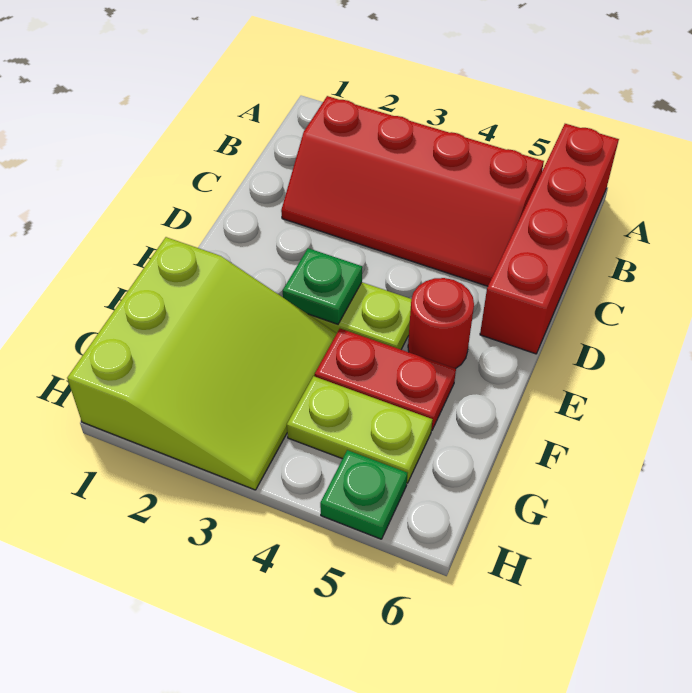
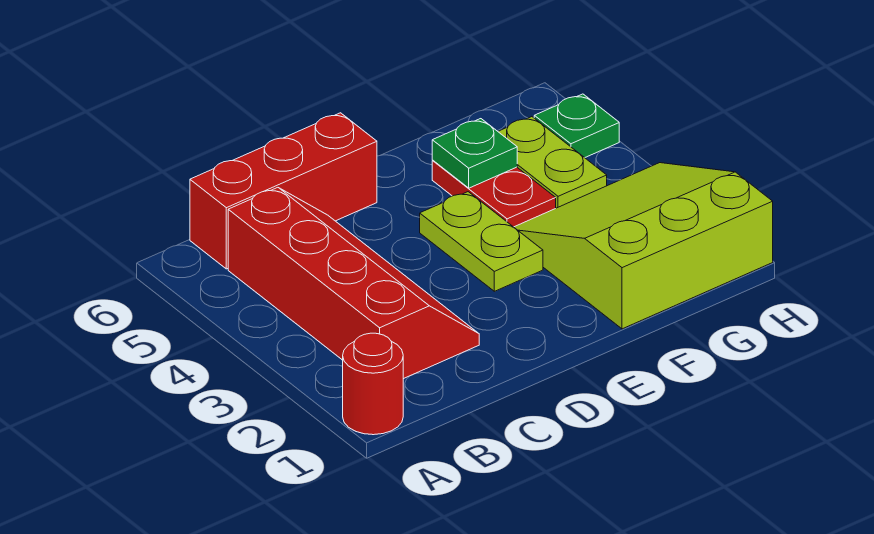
red brick A6:D6 level 1 -> red brick B6:D6 level 1
green plate E3 level 2 -> green plate F5 level 2
red round brick E5 level 1 -> red round brick A1 level 1

